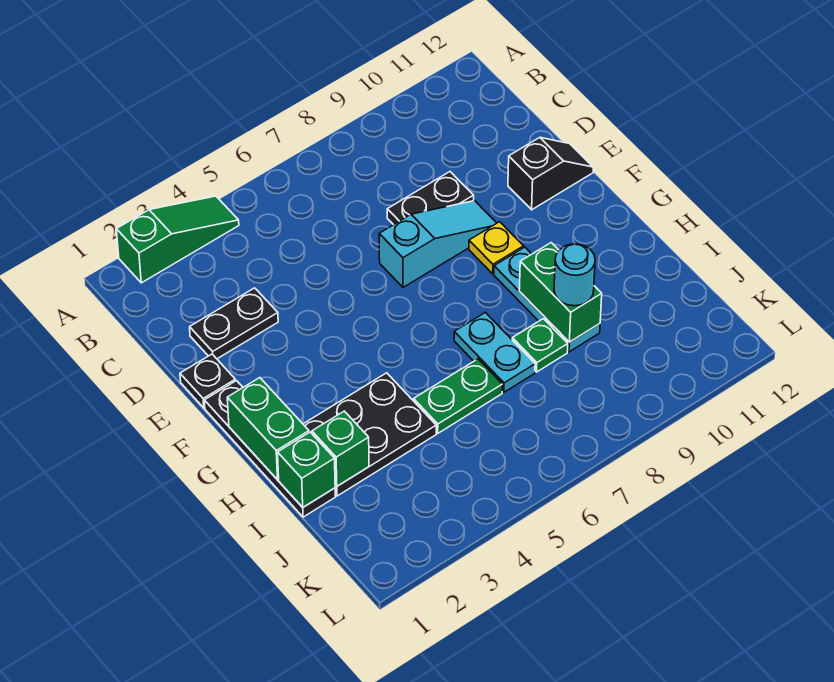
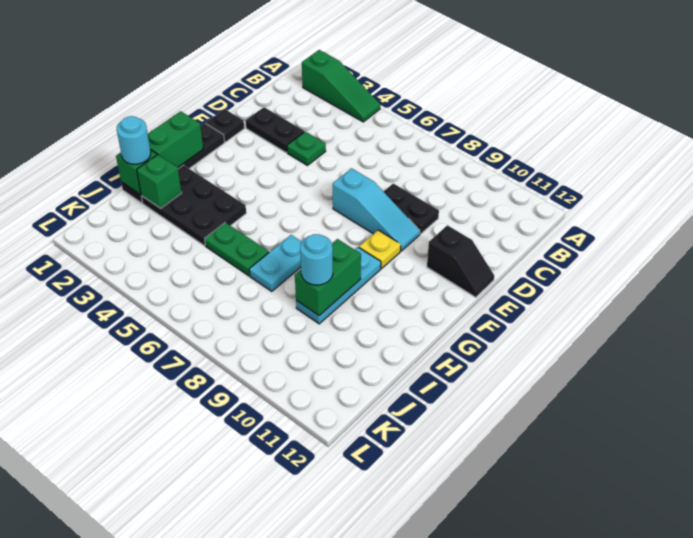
none -> cyan round brick I1 level 3
green plate I8 level 1 -> green plate D4 level 1

